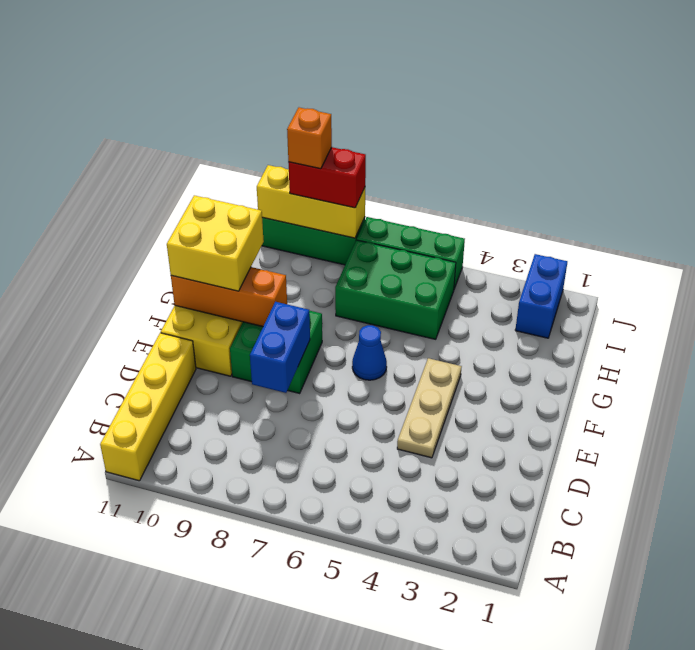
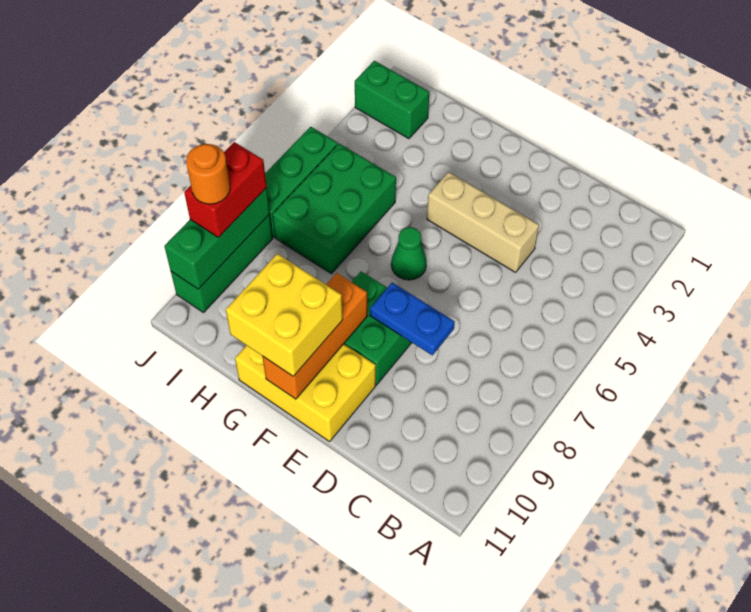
yellow brick A11:D11 level 1 -> none
tan plate D4:F4 level 1 -> tan brick D4:F4 level 1
blue brick D8:E8 level 2 -> blue plate D8:E8 level 2
blue cone F6 level 1 -> green cone F6 level 1
blue brick I2:J2 level 1 -> green brick I2:J2 level 1
yellow brick J8:J10 level 2 -> green brick J8:J10 level 2
orange brick J9 level 4 -> orange round brick J9 level 4

